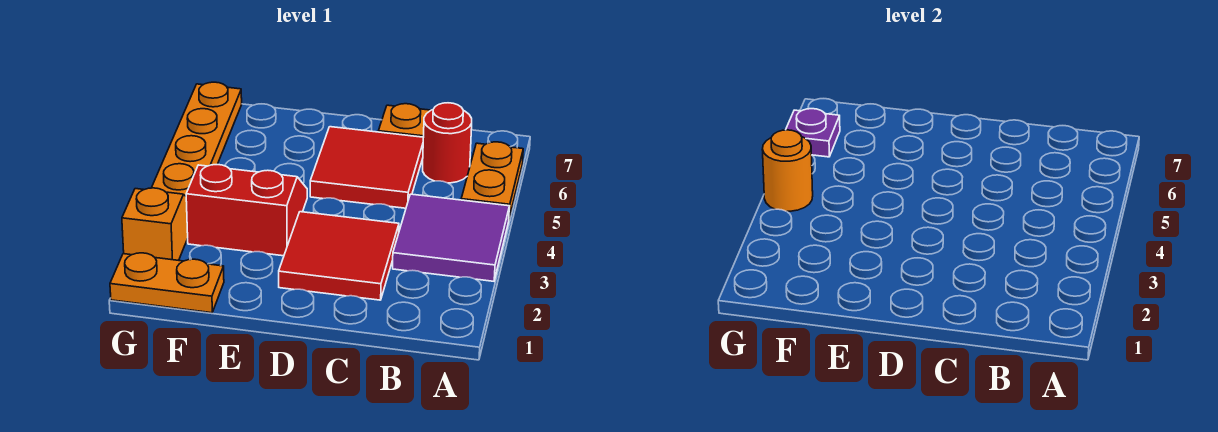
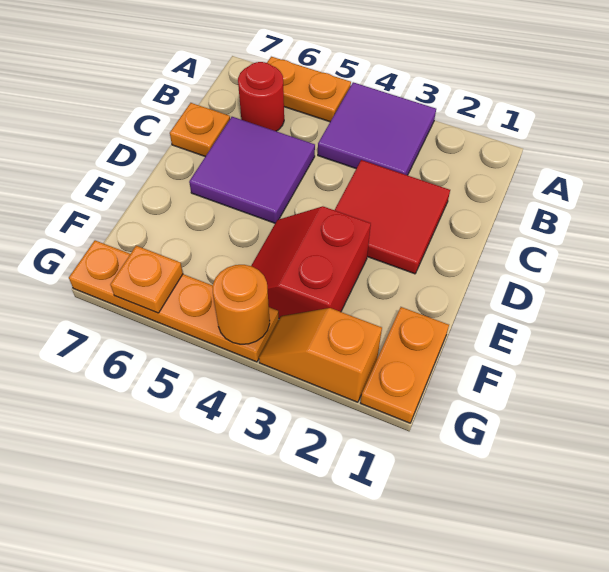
red tile C5:D6 level 1 -> purple tile C5:D6 level 1
purple plate G6 level 2 -> orange plate G6 level 2

